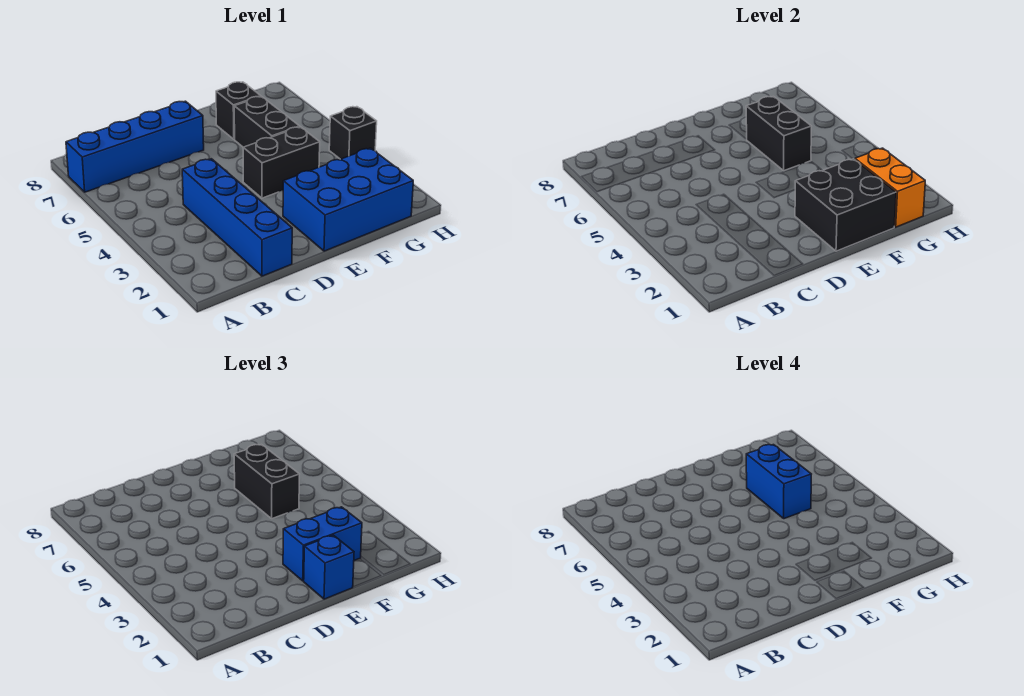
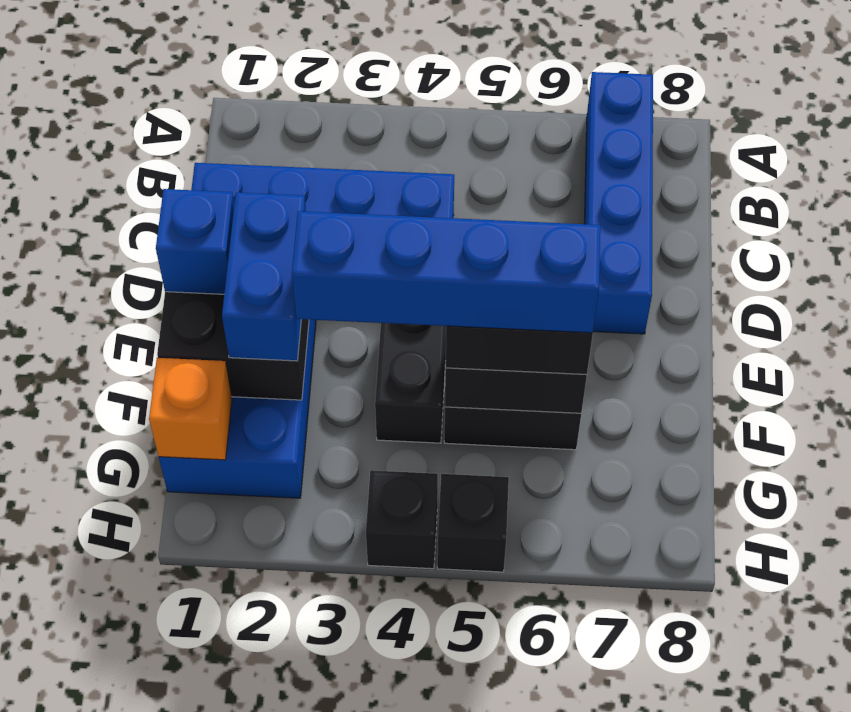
blue brick F5:F6 level 4 -> blue brick F3:F6 level 4
black brick F7 level 1 -> black brick H5 level 1
orange brick G1:G2 level 2 -> orange brick G1 level 2

